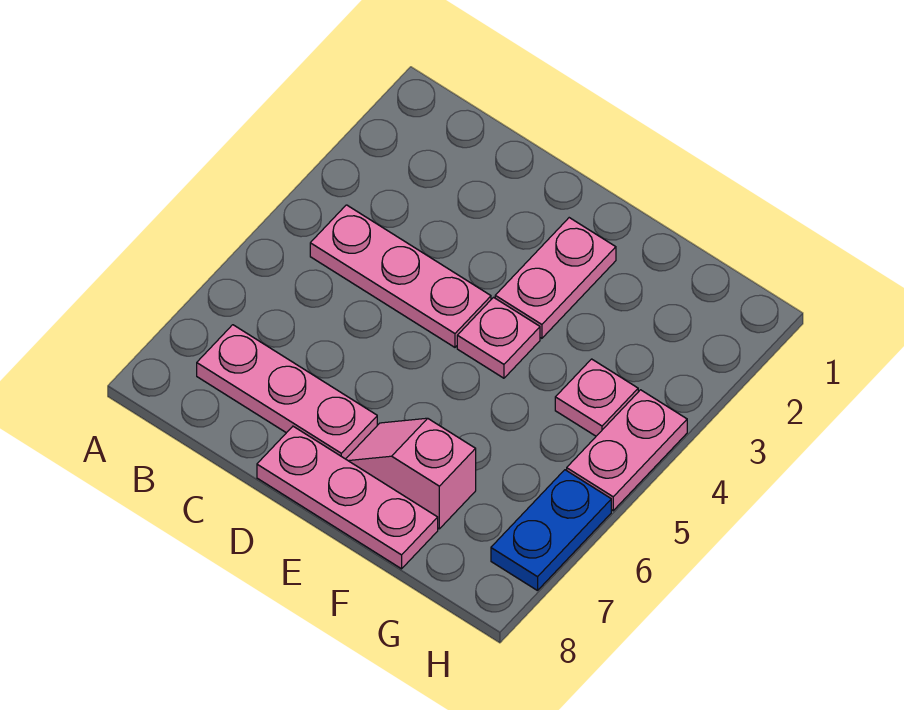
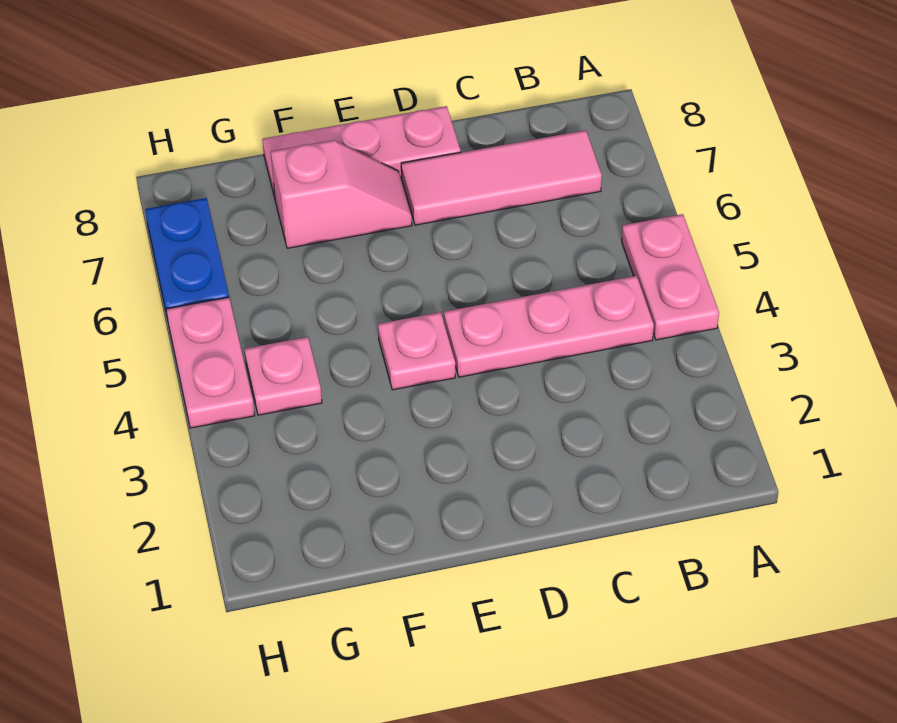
pink plate B7:D7 level 1 -> pink tile B7:D7 level 1
pink plate E2:E3 level 1 -> pink plate A4:A5 level 1

